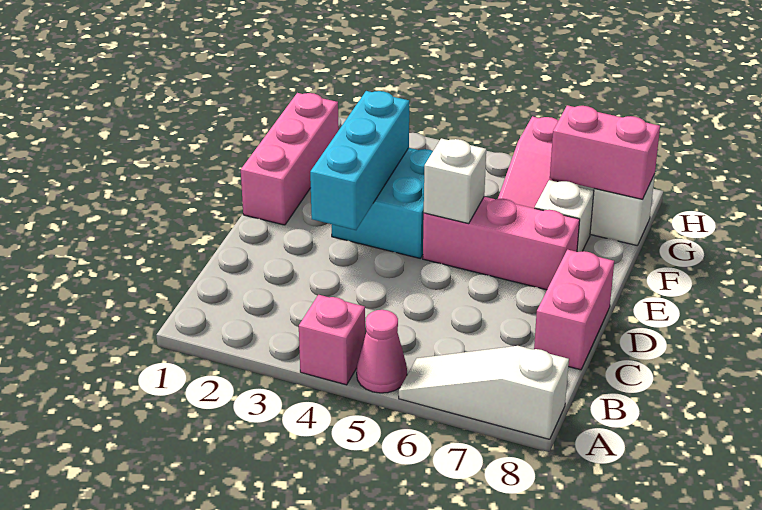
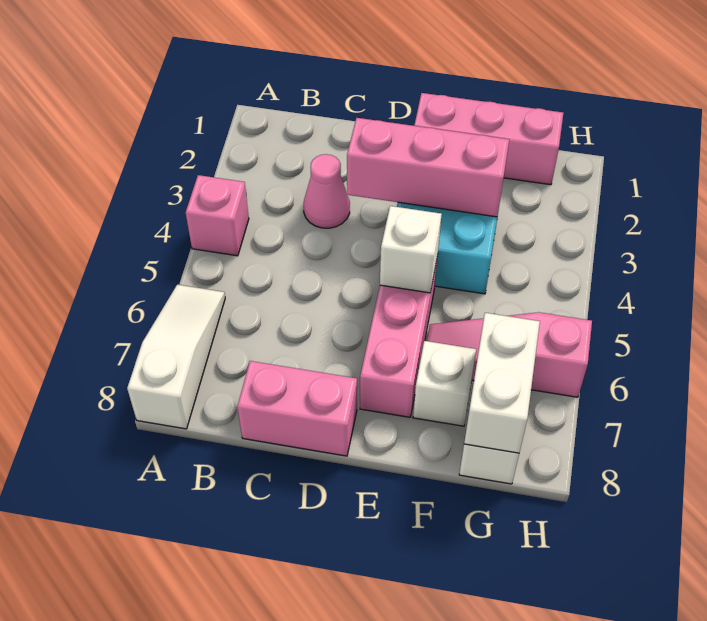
pink cone A5 level 1 -> pink cone C3 level 1
cyan brick D3:F3 level 2 -> pink brick D3:F3 level 2
pink brick G7:G8 level 2 -> white brick G7:G8 level 2

